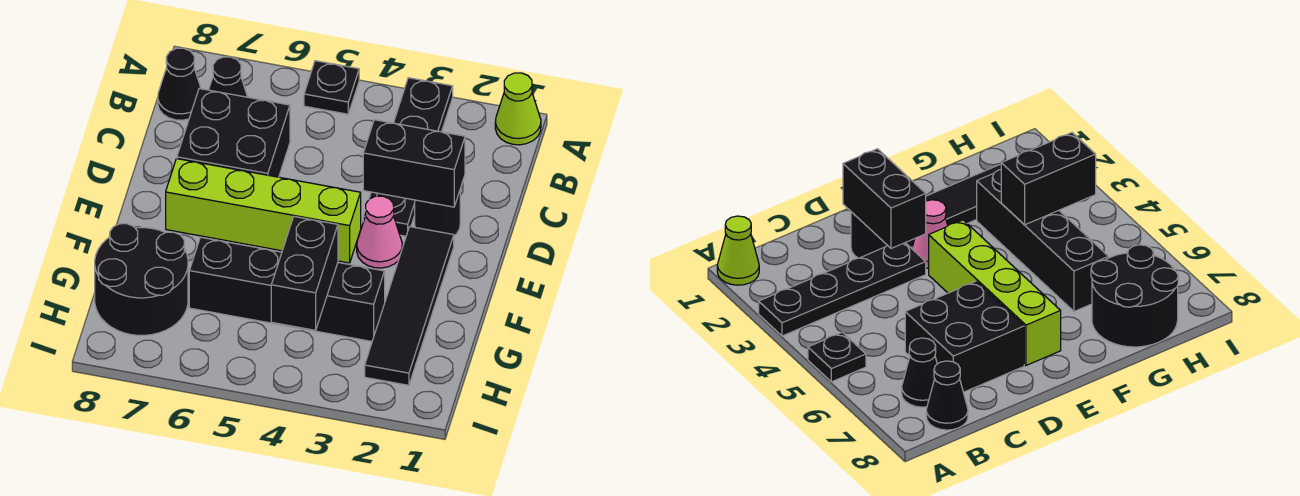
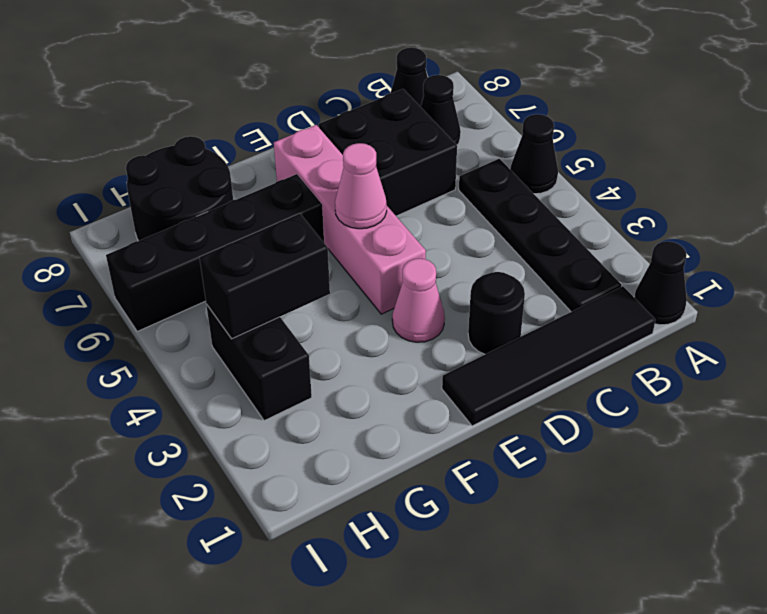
lime cone A1 level 1 -> black cone A1 level 1
black plate A3:D3 level 1 -> black plate B2:B5 level 1
black plate A5 level 1 -> black cone A5 level 1
black brick D2:D3 level 2 -> black brick H3:H4 level 1
black tile E2:H2 level 1 -> black tile B1:E1 level 1
lime brick E4:E7 level 1 -> pink brick E4:E7 level 1
none -> pink cone E5 level 2
black brick G3:G6 level 1 -> black brick F6:I6 level 1

